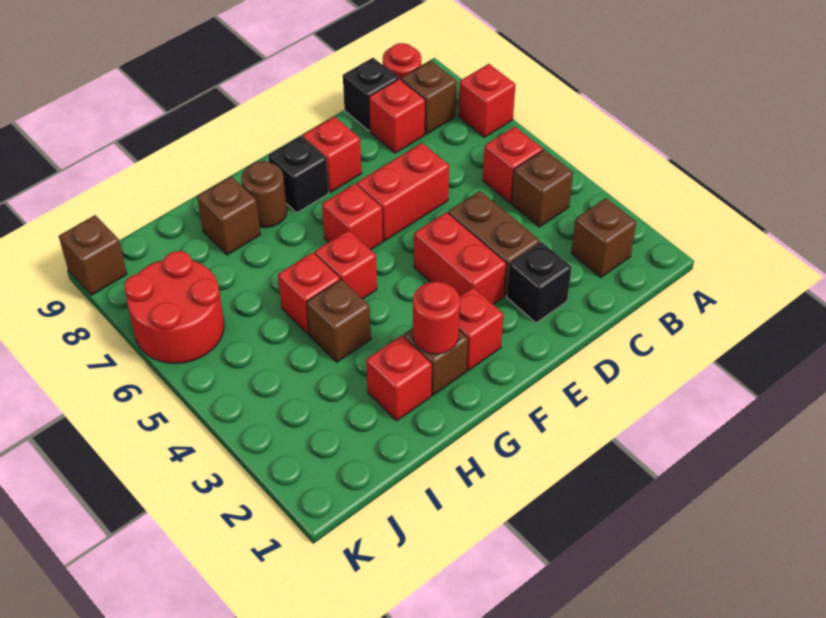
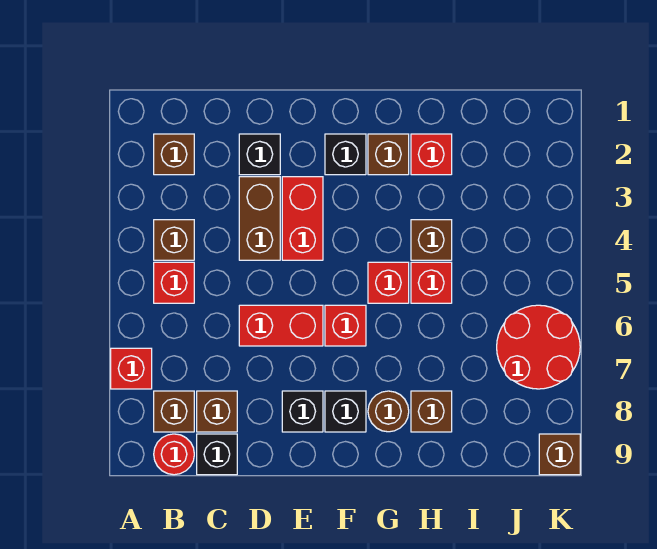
red brick C8 level 1 -> brown brick C8 level 1
red brick E8 level 1 -> black brick E8 level 1
red brick F2 level 1 -> black brick F2 level 1
red round brick G2 level 2 -> none

